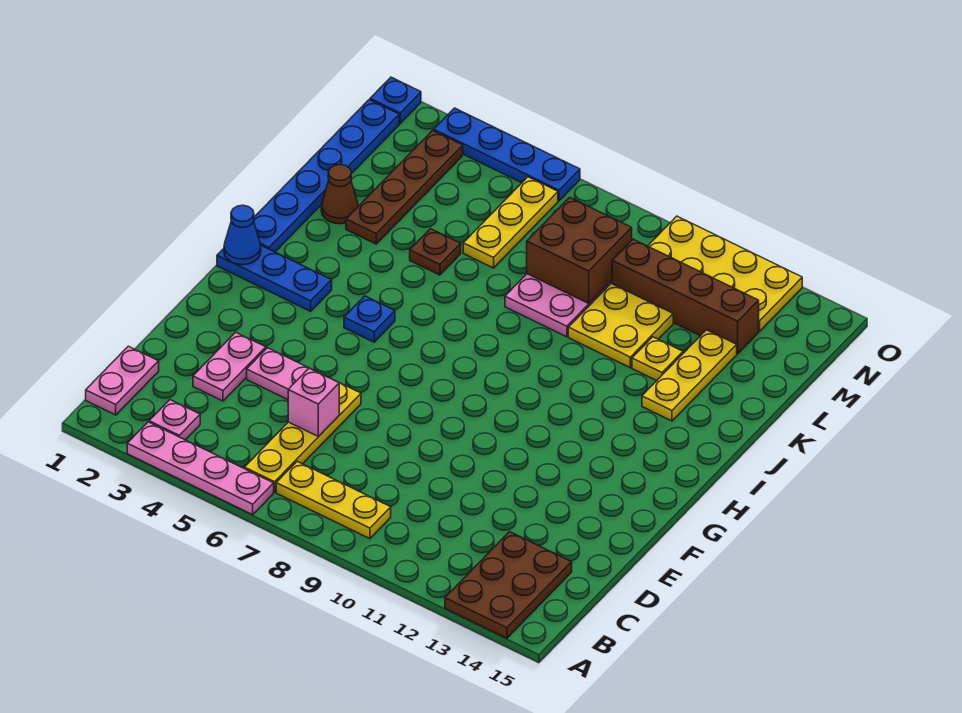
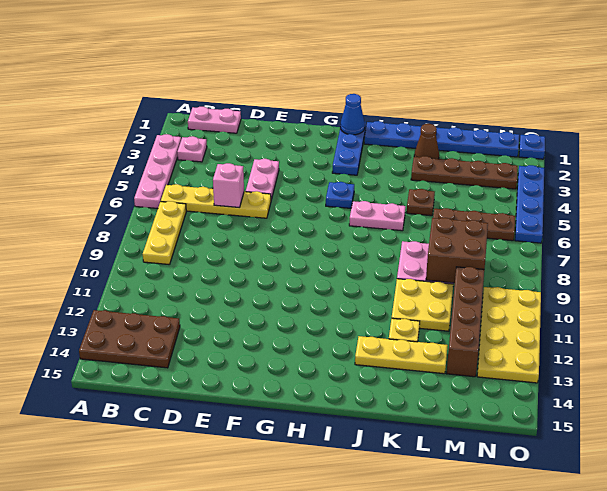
pink plate D3:E3 level 1 -> pink plate I6:J6 level 1
yellow plate L6:N6 level 1 -> brown plate L6:N6 level 1

